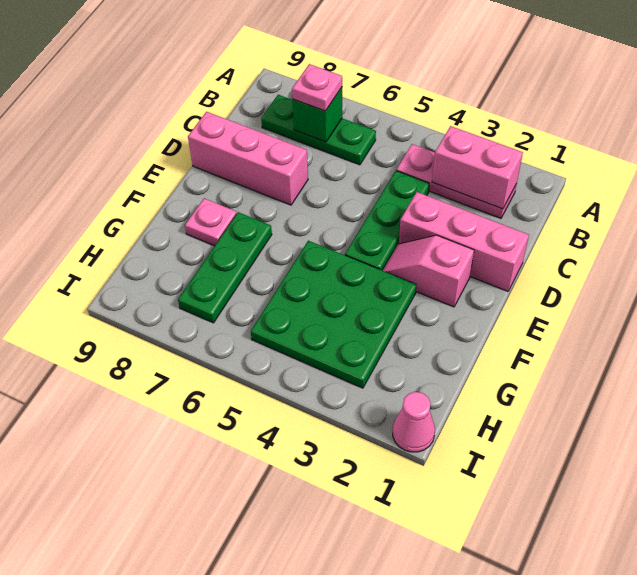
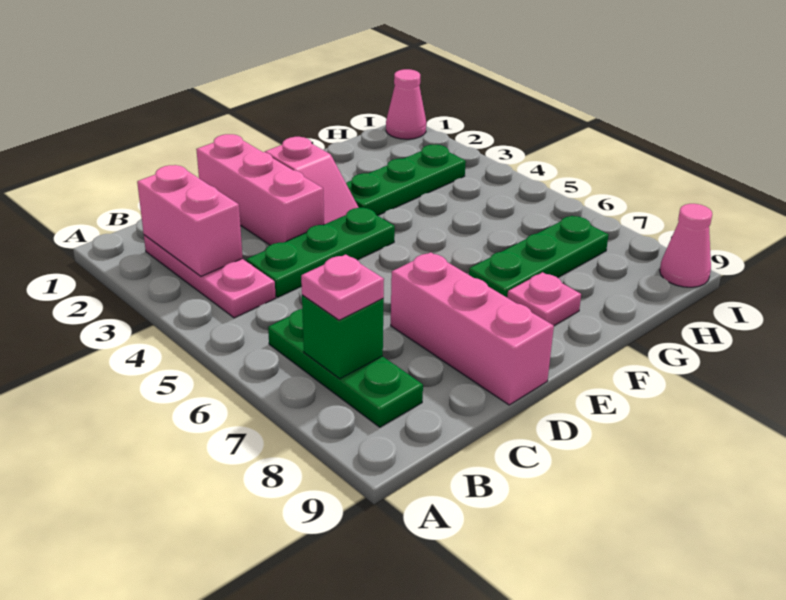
green plate F3:H5 level 1 -> green plate F3:H3 level 1
none -> pink cone I9 level 1

